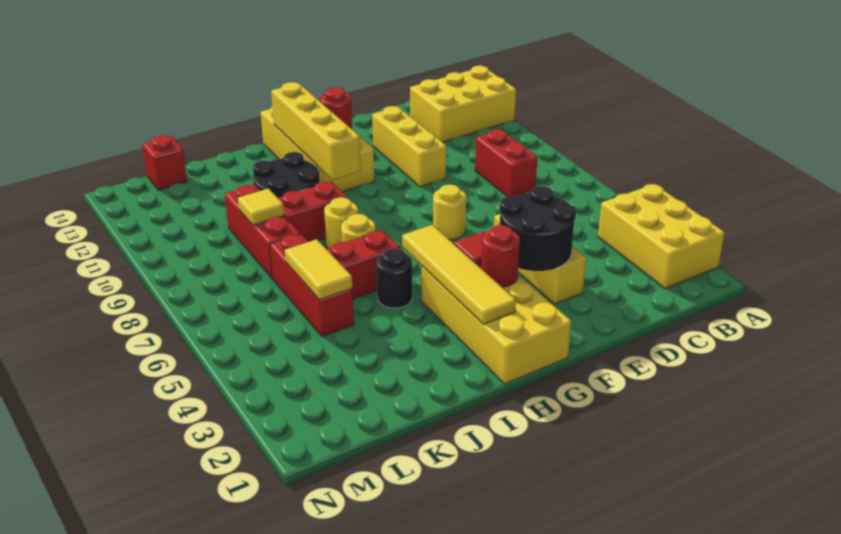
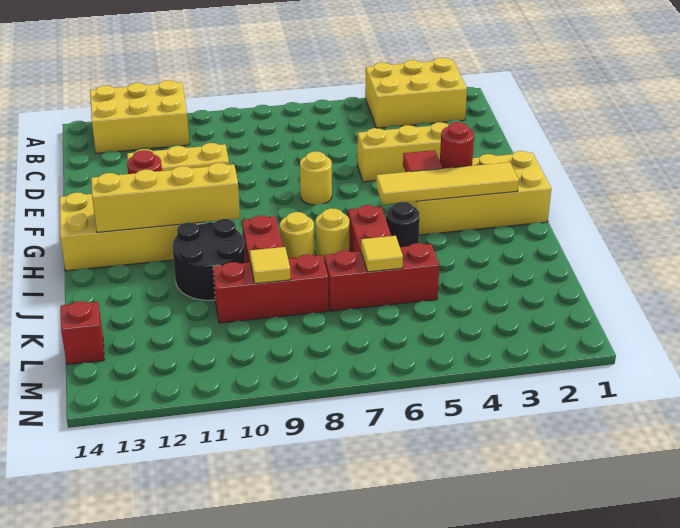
yellow brick A12:C13 level 1 -> yellow brick A11:B13 level 1
red brick C8:C9 level 1 -> none
black round brick E3:F4 level 2 -> none
yellow tile K5:K6 level 2 -> yellow tile K6 level 2

